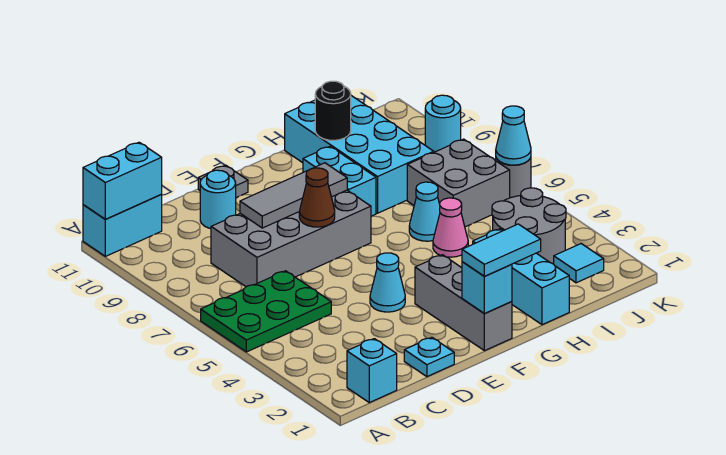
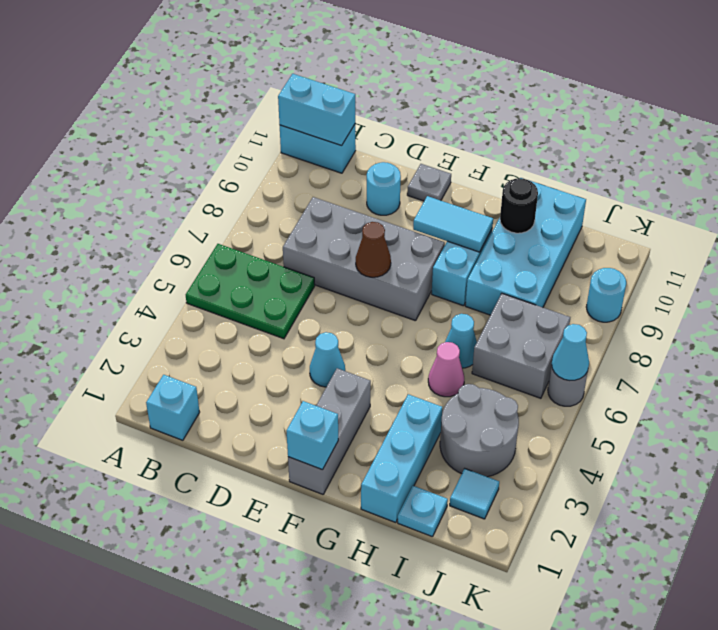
cyan plate D1 level 1 -> cyan plate I1 level 1
grey tile D8:F8 level 2 -> none
cyan tile F1:G1 level 3 -> cyan tile F9:G9 level 2

